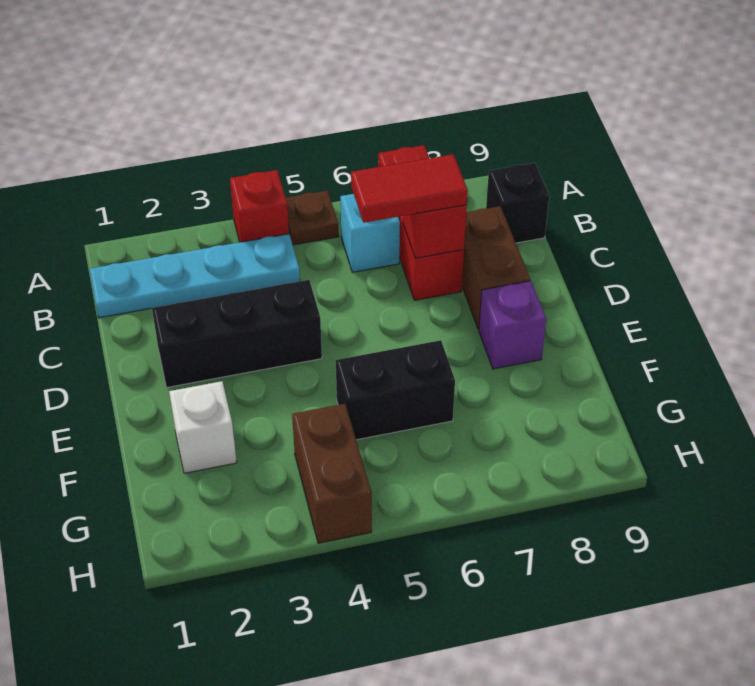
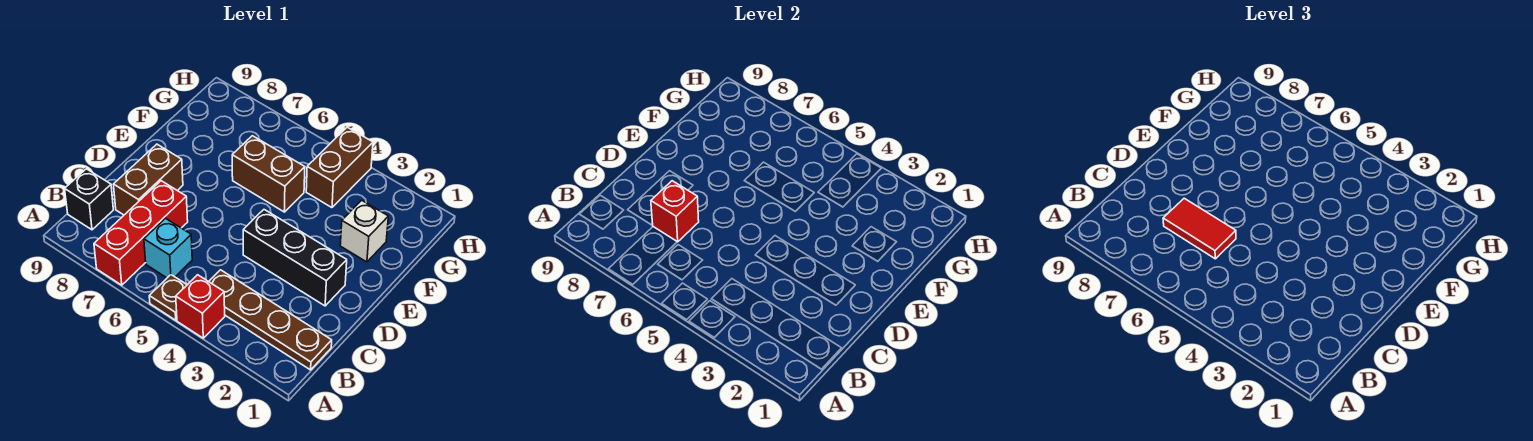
cyan plate B1:B4 level 1 -> brown plate B1:B4 level 1
purple brick E8 level 1 -> none
black brick F5:F6 level 1 -> brown brick F5:F6 level 1

